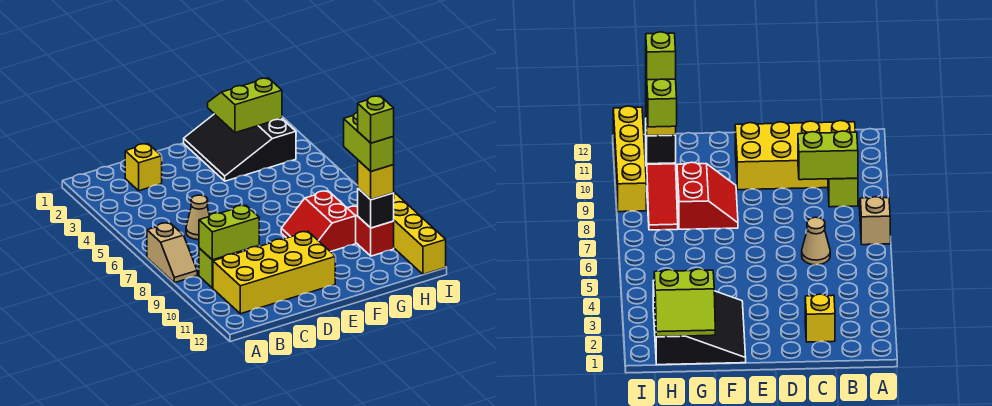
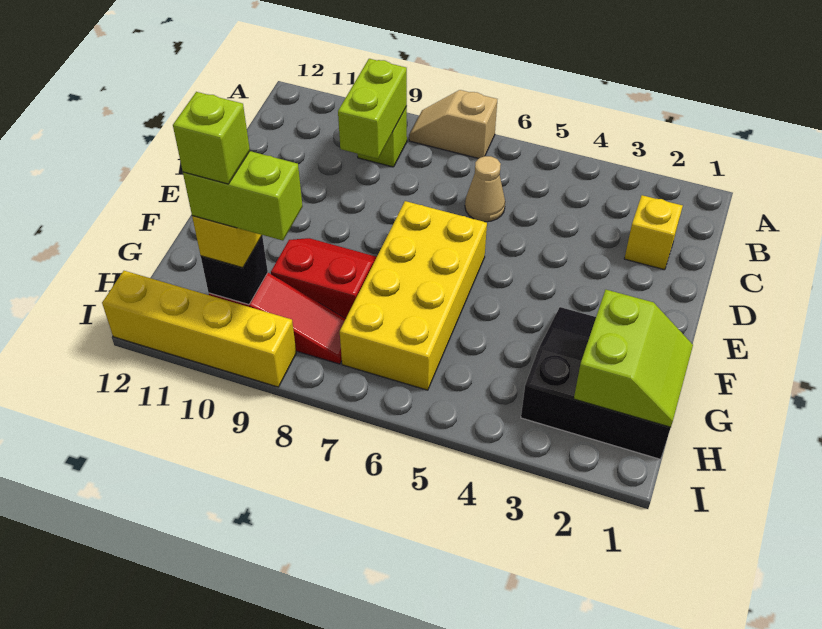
yellow brick B10:E11 level 1 -> yellow brick E6:H7 level 1

